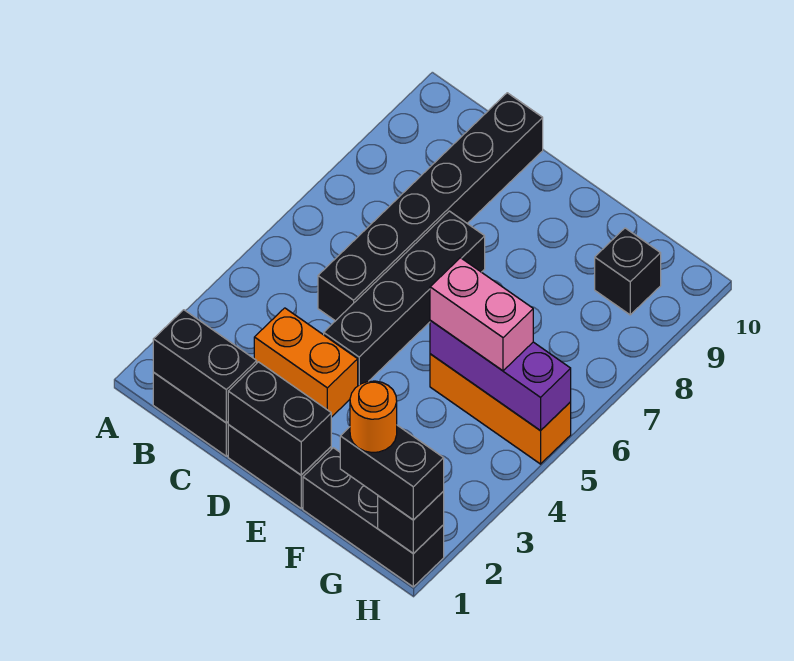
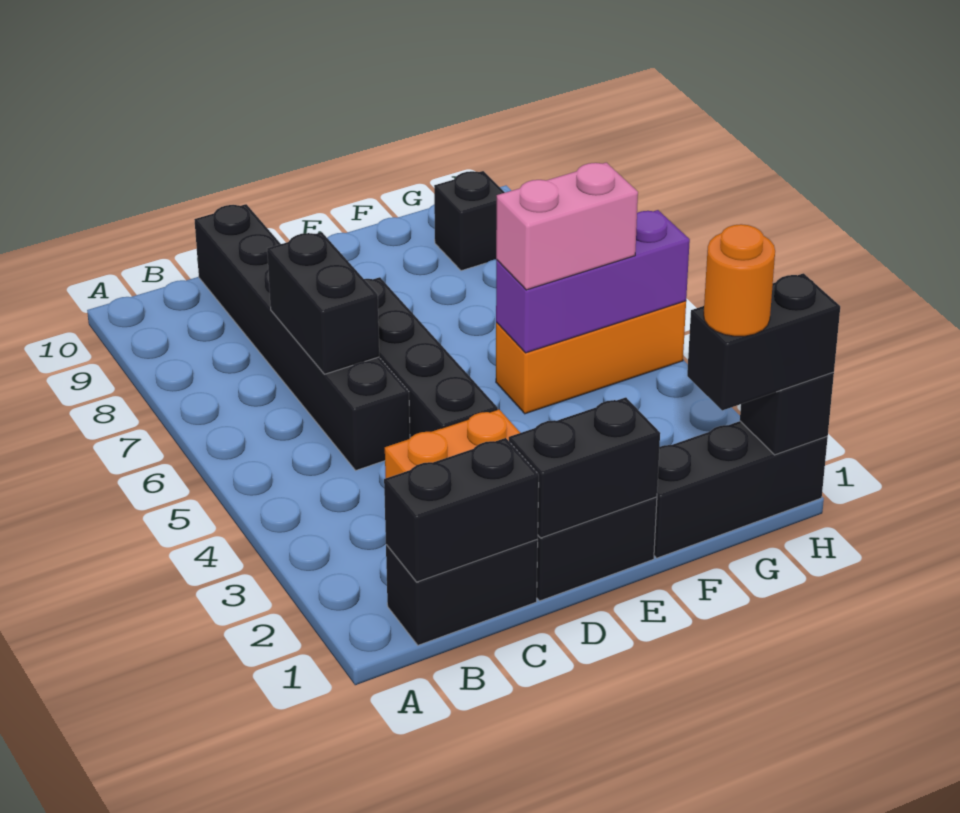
none -> black brick C6:C7 level 2

